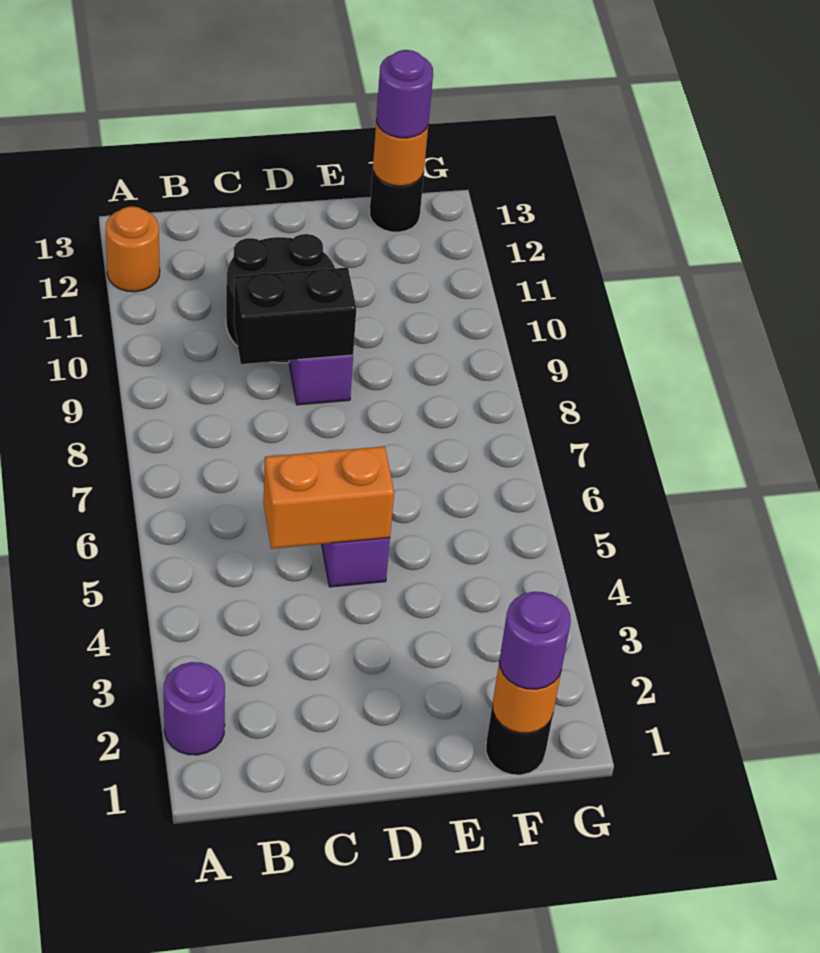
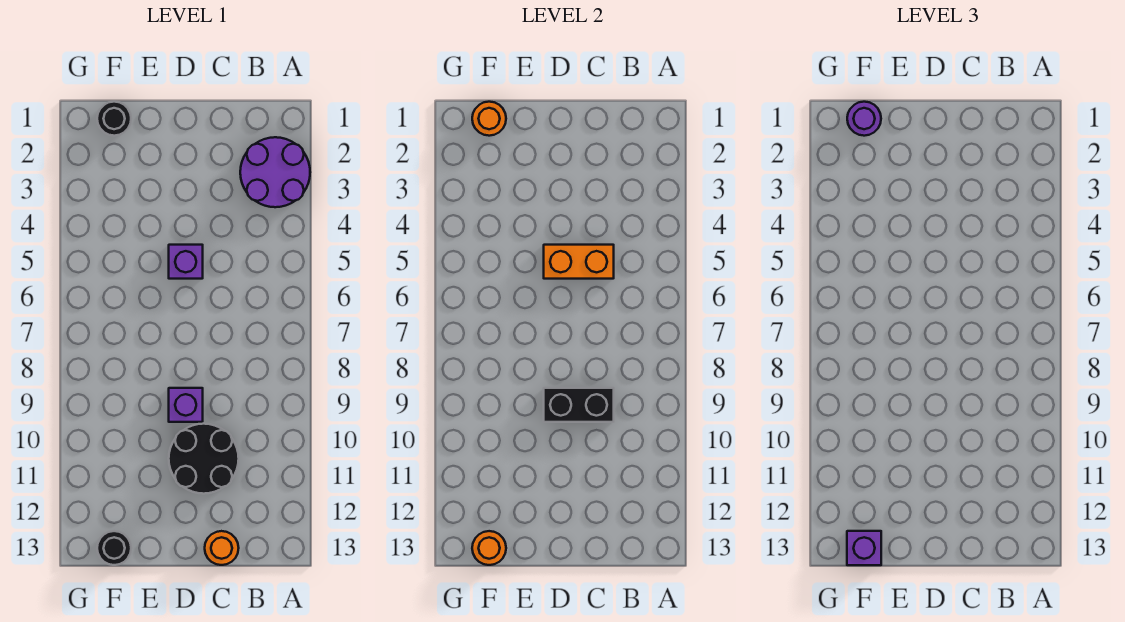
purple round brick A2 level 1 -> purple round brick A2:B3 level 1
orange round brick A12 level 1 -> orange round brick C13 level 1
purple round brick F13 level 3 -> purple brick F13 level 3

